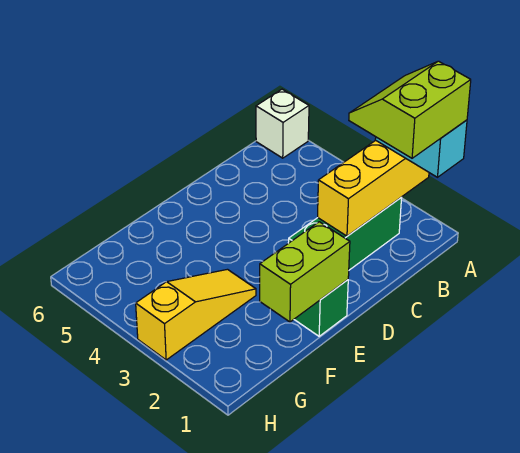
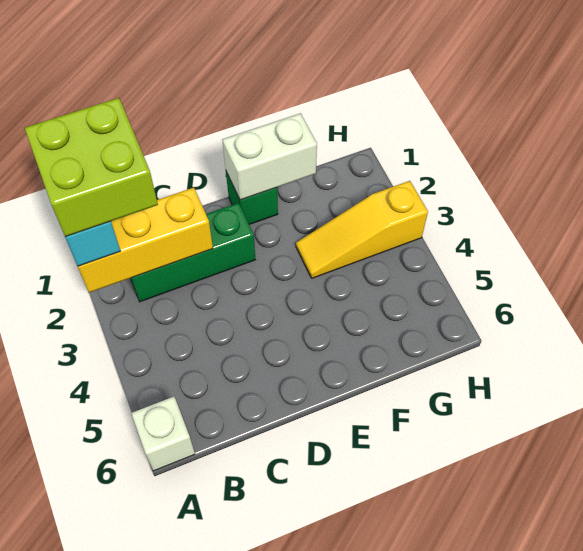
lime slope A1:B2 level 4 top 1 -> lime brick A1:B2 level 4
lime brick E1:F1 level 2 -> white brick E1:F1 level 2

